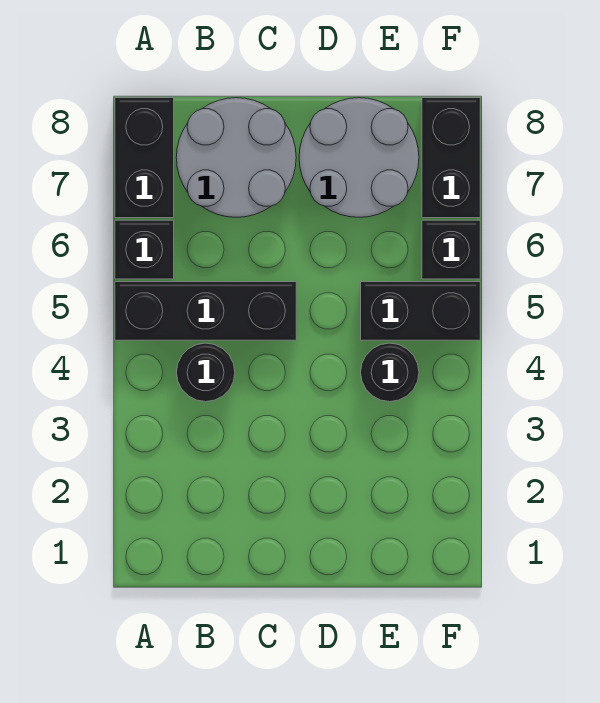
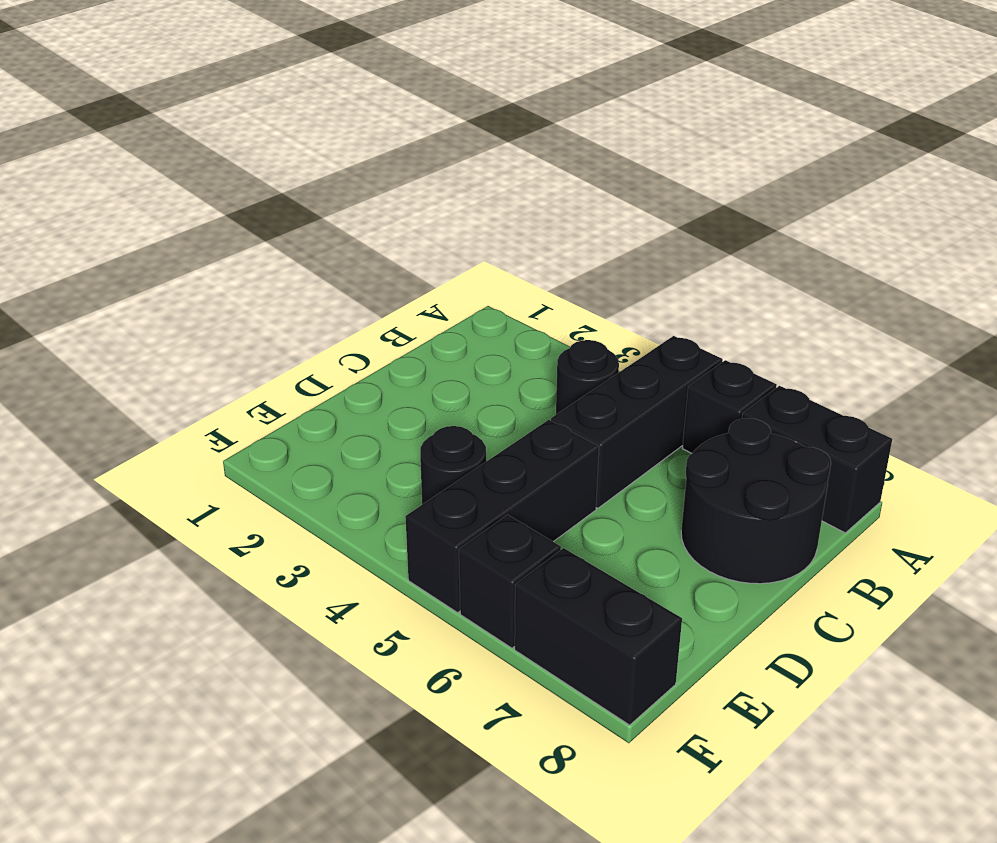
grey round brick B7:C8 level 1 -> black round brick B7:C8 level 1
grey round brick D7:E8 level 1 -> none
black brick E5:F5 level 1 -> black brick D5:F5 level 1

